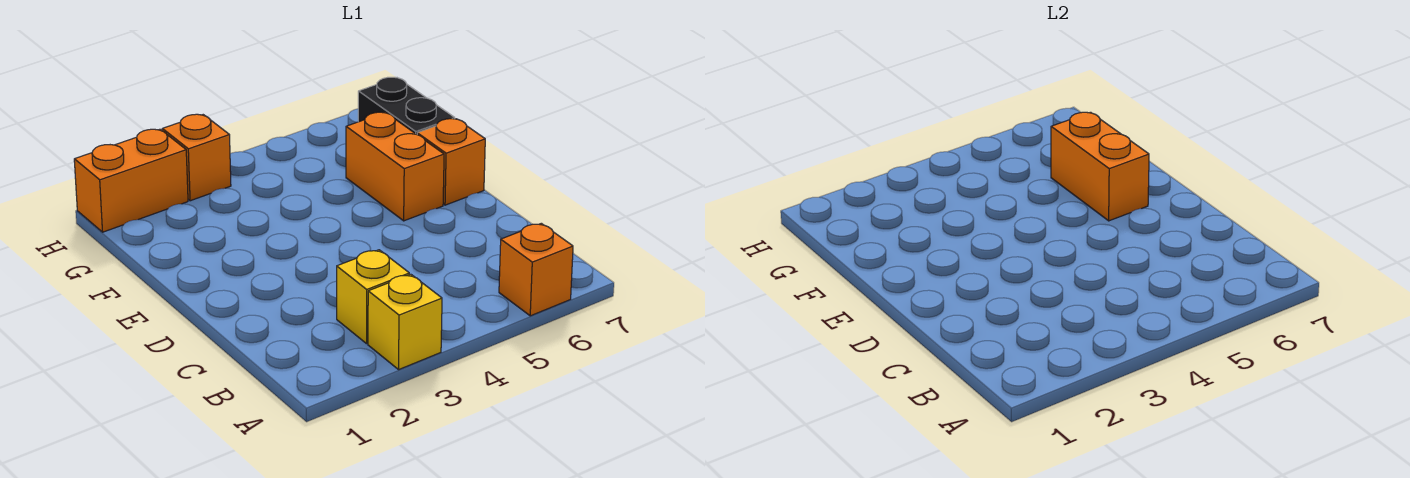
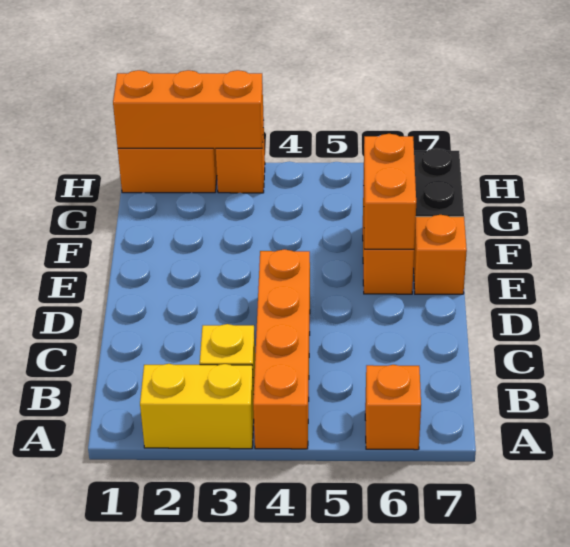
yellow brick A3 level 1 -> yellow brick A2:A3 level 1
none -> orange brick A4:D4 level 1
none -> orange brick H1:H3 level 2

